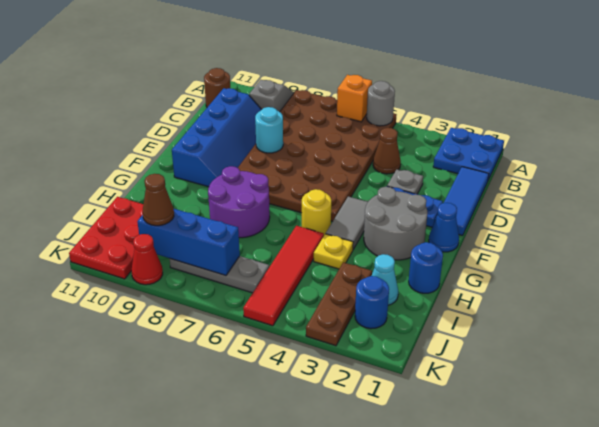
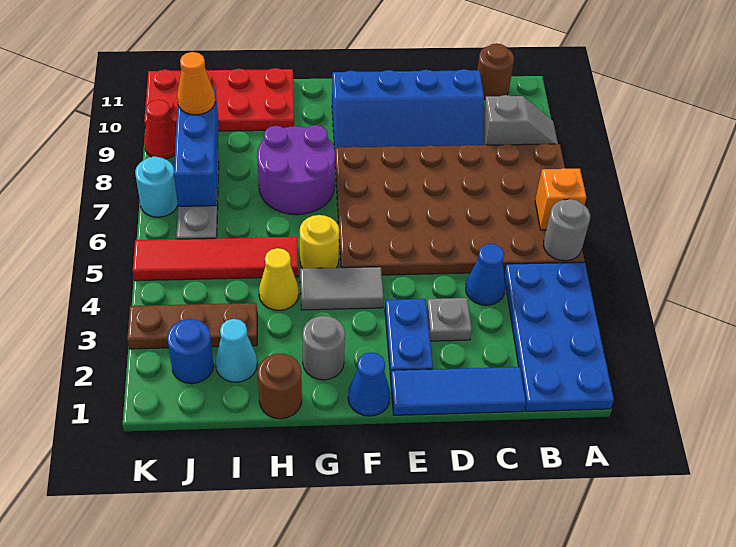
blue plate A1:B2 level 1 -> blue plate A1:B4 level 1
brown cone C4 level 1 -> blue cone C4 level 1
cyan round brick D8 level 2 -> cyan round brick K7 level 1
grey round brick F2:G3 level 1 -> grey round brick G2 level 1
blue round brick H1 level 1 -> brown round brick H1 level 1
yellow plate H4 level 1 -> yellow cone H4 level 1
red plate I10:K11 level 1 -> red plate H10:K11 level 1
brown cone J9 level 3 -> orange cone J9 level 3

